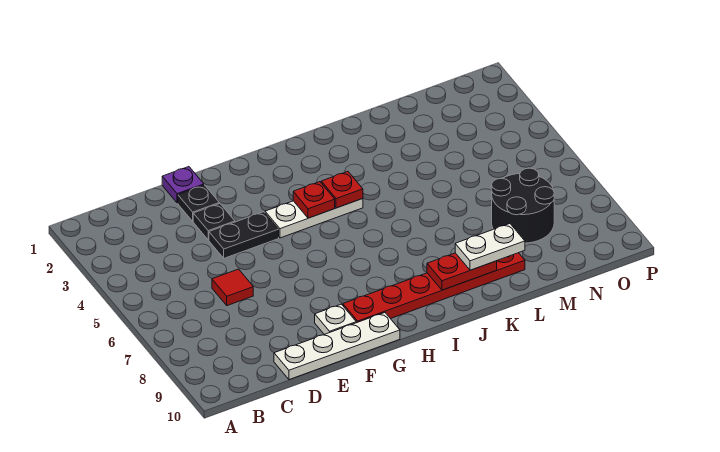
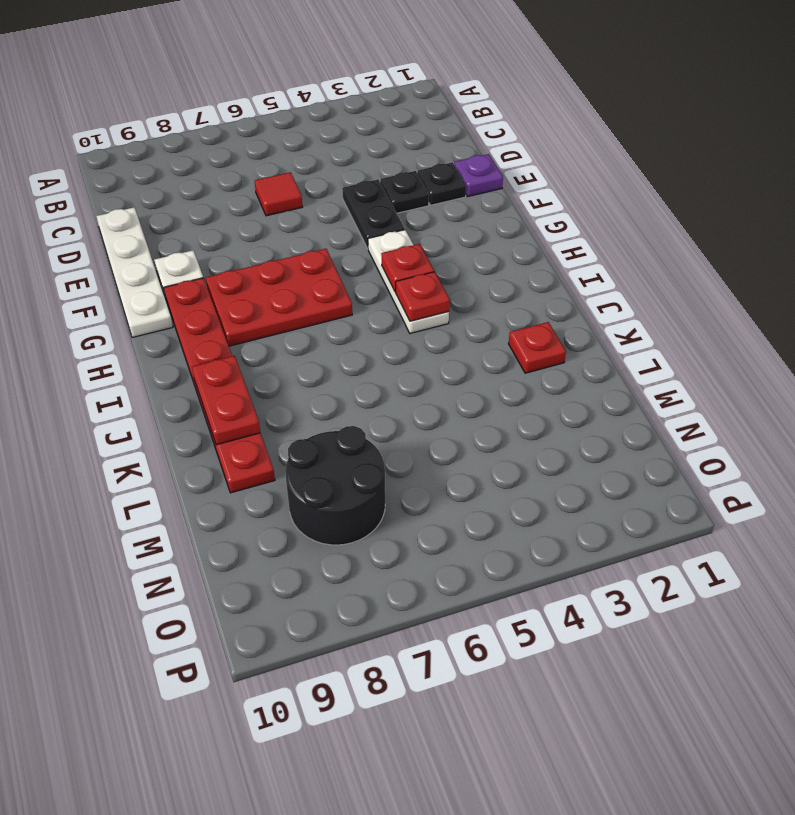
none -> red plate G6:H8 level 1
none -> red plate K2 level 1
white plate K9:L9 level 3 -> none

